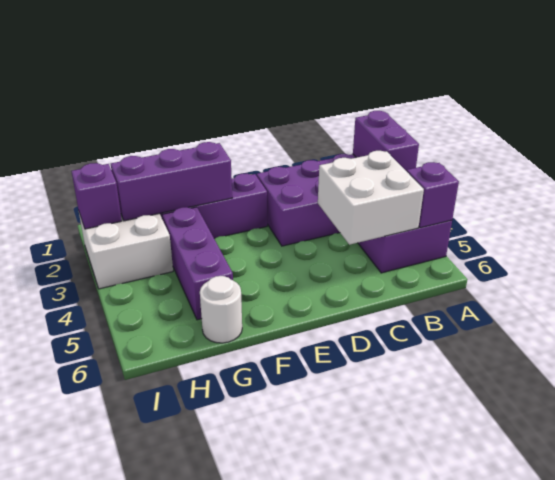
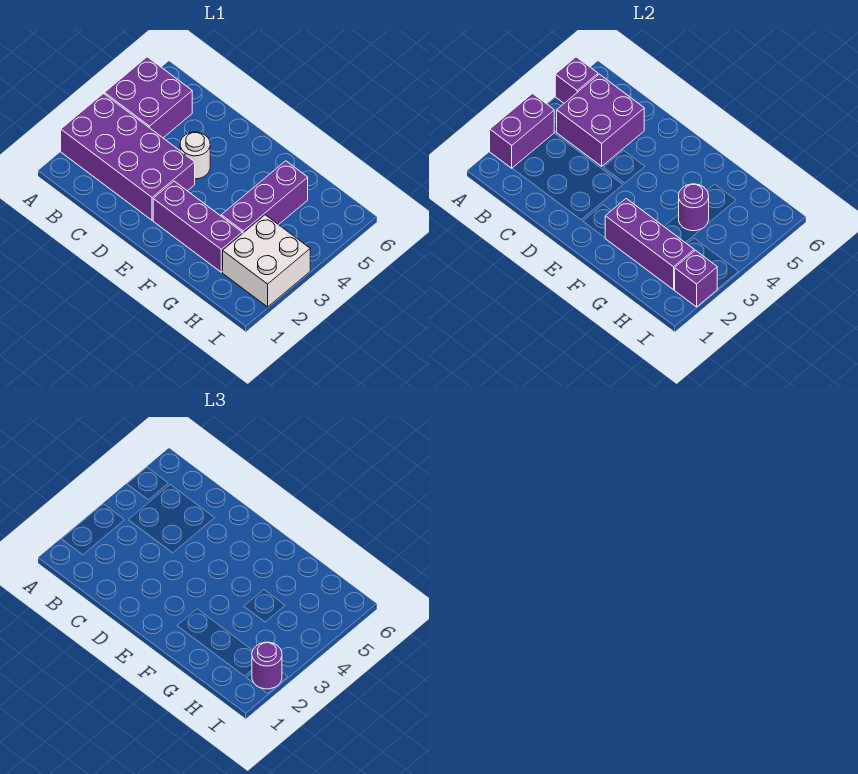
white brick B4:C5 level 2 -> purple brick B4:C5 level 2
none -> purple round brick G4 level 2
white round brick G6 level 1 -> white round brick D4 level 1
none -> purple round brick I2 level 3

